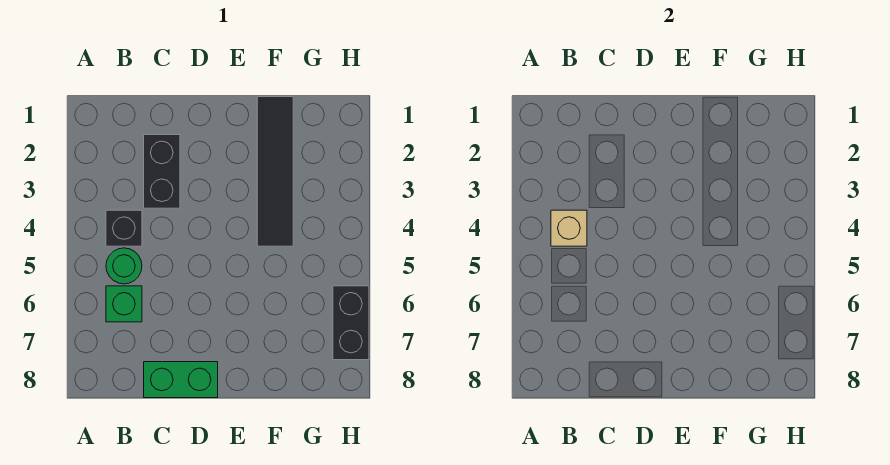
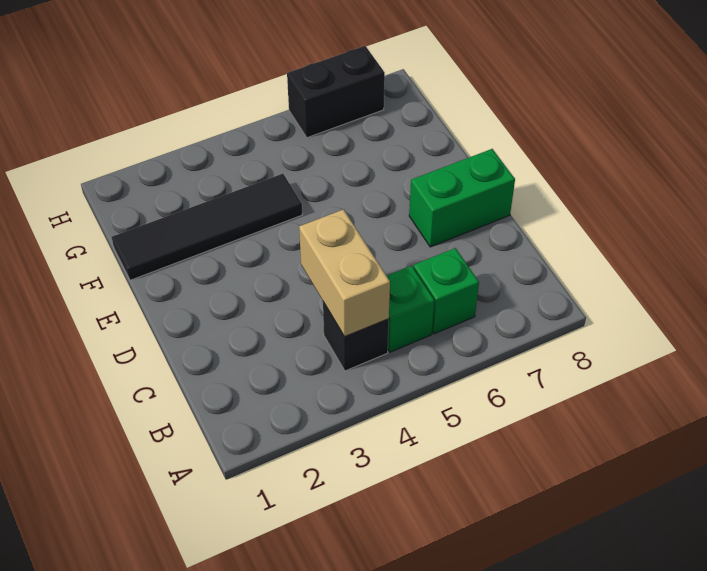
tan brick B4 level 2 -> tan brick B4:C4 level 2
green round brick B5 level 1 -> green brick B5 level 1
black brick C2:C3 level 1 -> none
green brick C8:D8 level 1 -> green brick D7:D8 level 1

